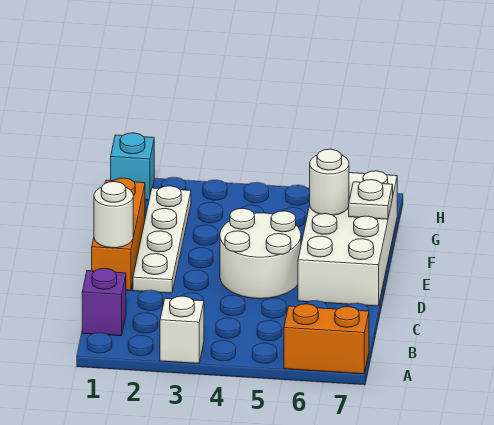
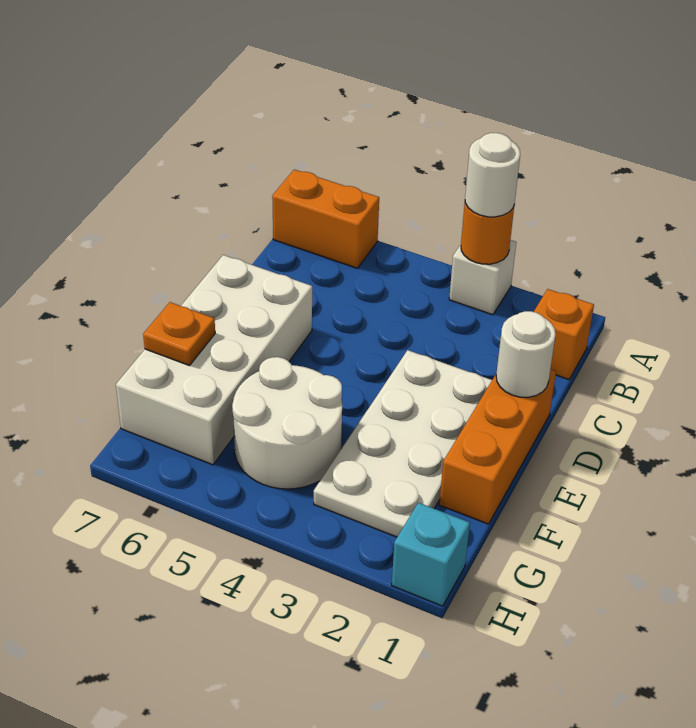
none -> orange round brick A3 level 2
purple brick B1 level 1 -> orange brick B1 level 1
white plate D2:G2 level 1 -> white plate D2:G3 level 1
white round brick D4:E5 level 1 -> white round brick F4:G5 level 1
white round brick F6 level 2 -> white round brick A3 level 3
white plate F7 level 2 -> orange plate F7 level 2

